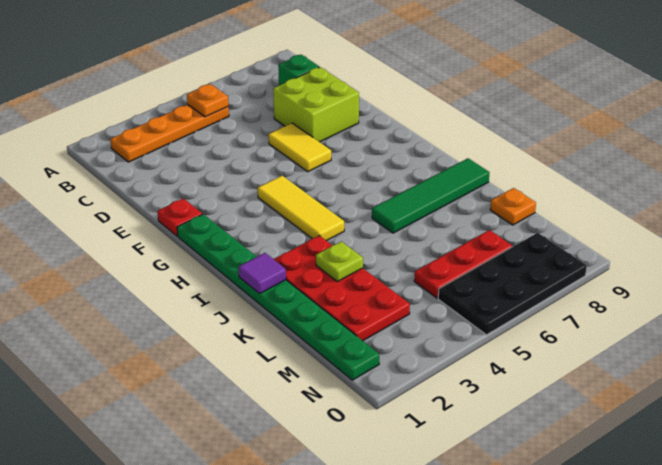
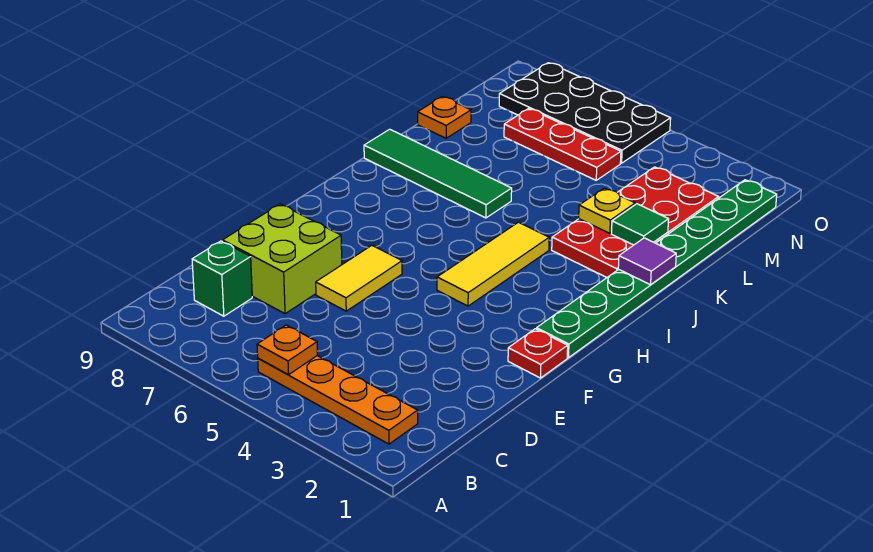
none -> green tile K2 level 2
lime plate K3 level 2 -> yellow plate K3 level 2

